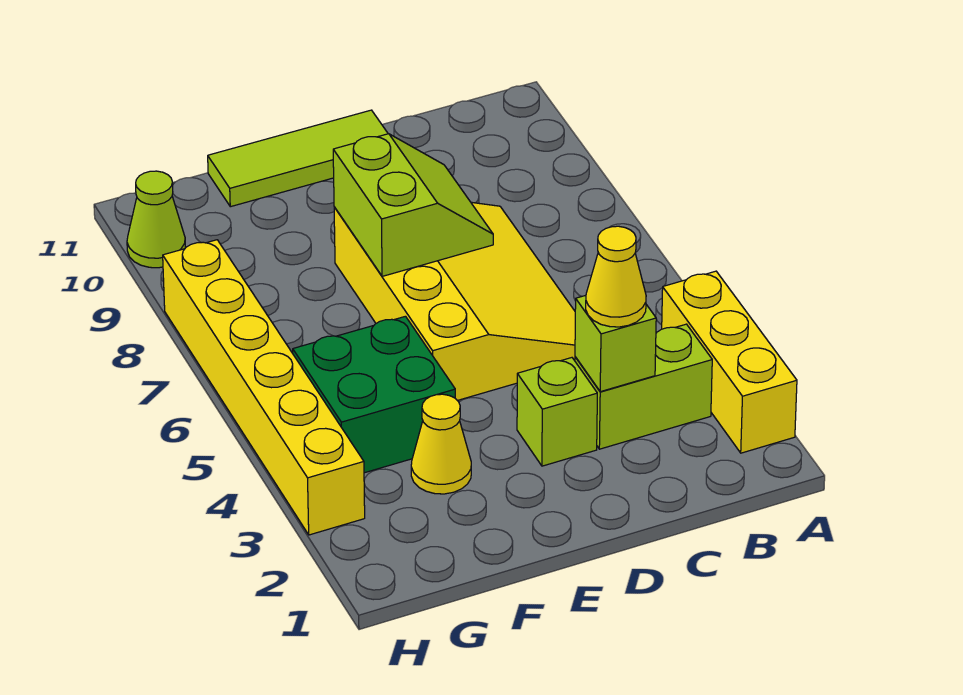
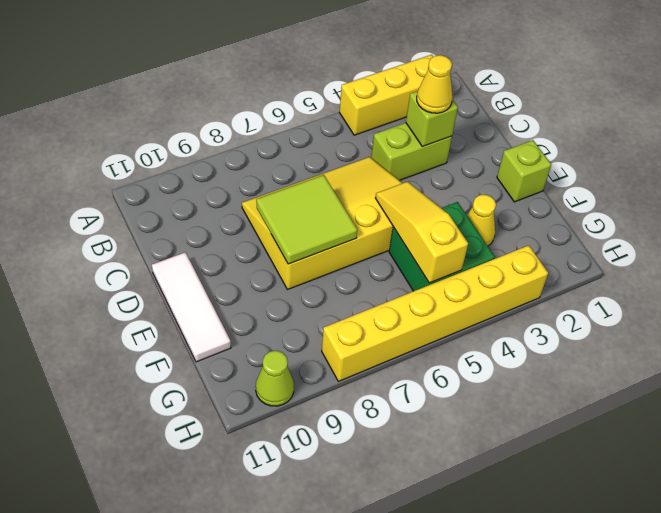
lime brick B3:C3 level 1 -> lime brick C3:C4 level 1
lime brick D3 level 1 -> lime brick E1 level 1
lime slope D7:E8 level 2 top E -> lime tile D7:E8 level 2
lime tile D11:F11 level 1 -> white tile D11:F11 level 1
none -> yellow slope E5:G5 level 2 top G

